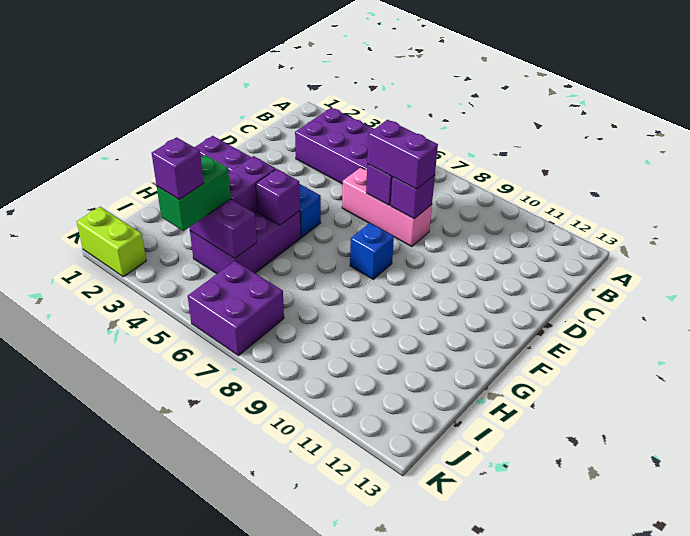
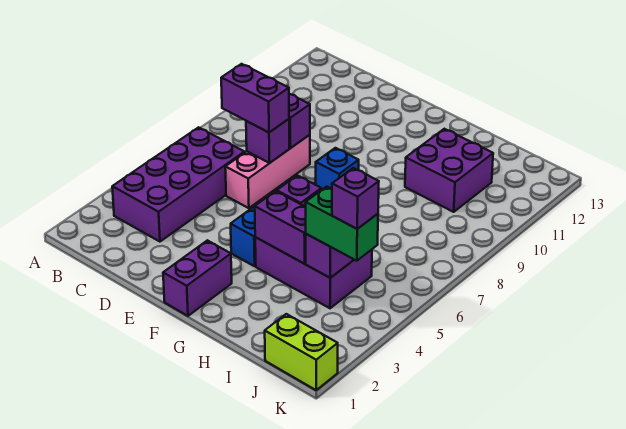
purple brick D7:D8 level 3 -> purple brick C7:D7 level 3
purple brick J6:K7 level 1 -> purple brick H10:I11 level 1
lime brick K1:K2 level 1 -> lime brick J1:K1 level 1

